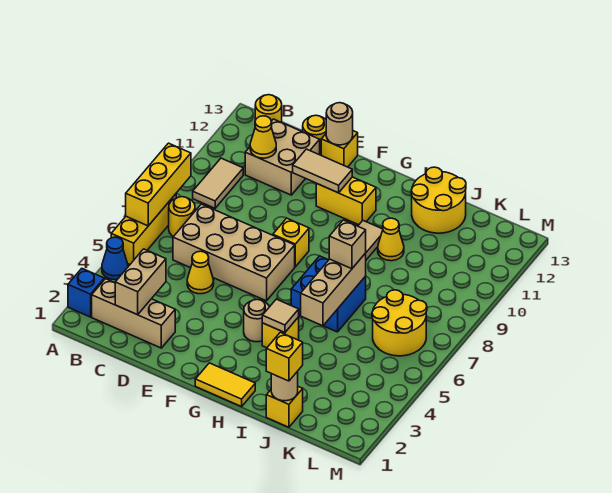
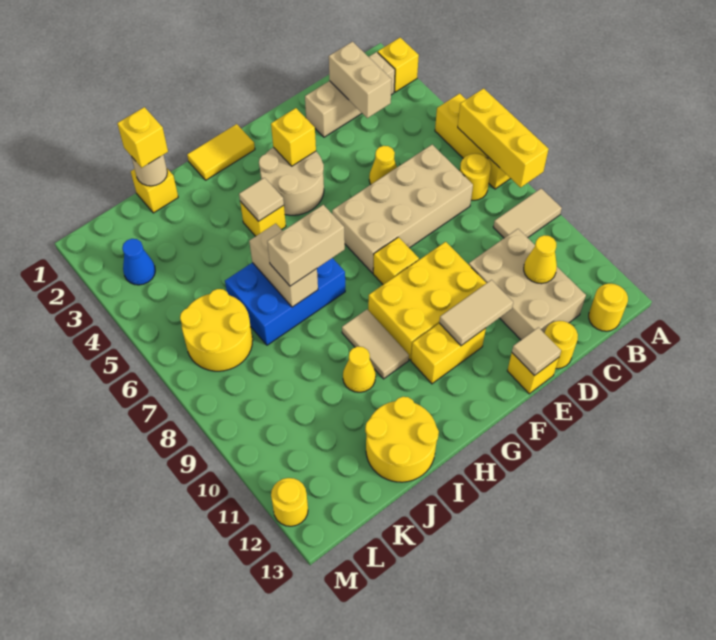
blue brick A2 level 1 -> yellow brick A2 level 1
blue cone A4 level 1 -> blue cone L3 level 1
tan tile B9:B10 level 1 -> tan tile A9:B9 level 1
tan brick C11:D12 level 1 -> tan brick C10:D12 level 1
none -> yellow brick E9:G10 level 1
tan round brick E13 level 2 -> tan tile E13 level 2
none -> yellow brick F3 level 2
tan round brick G4 level 1 -> tan round brick F3:G4 level 1
blue brick H6:I7 level 1 -> blue brick H6:J7 level 1
tan brick I5:I7 level 2 -> tan brick I6:I7 level 2
tan brick I7 level 3 -> tan brick H7:I7 level 3
none -> yellow round brick M12 level 1

